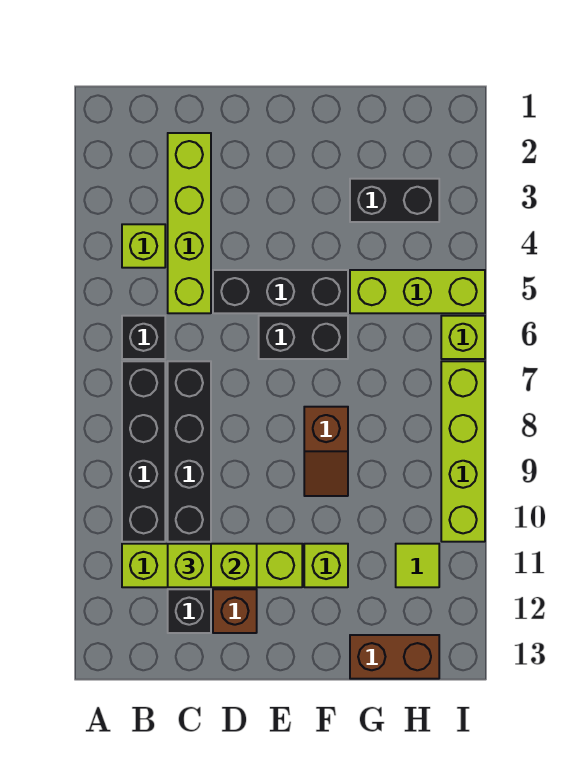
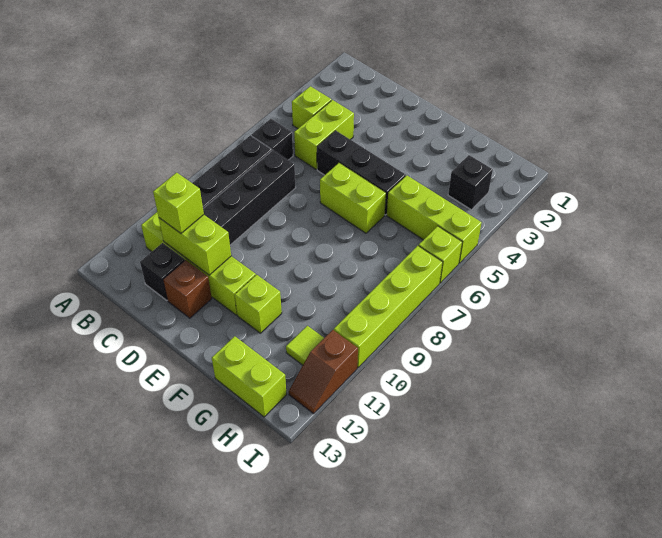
lime brick C2:C5 level 1 -> lime brick C4:C5 level 1
black brick E6:F6 level 1 -> lime brick E6:F6 level 1
brown slope F8:F9 level 1 top 8 -> brown slope I11:I12 level 1 top 11
black brick G3:H3 level 1 -> black brick H3 level 1
brown brick G13:H13 level 1 -> lime brick G13:H13 level 1

